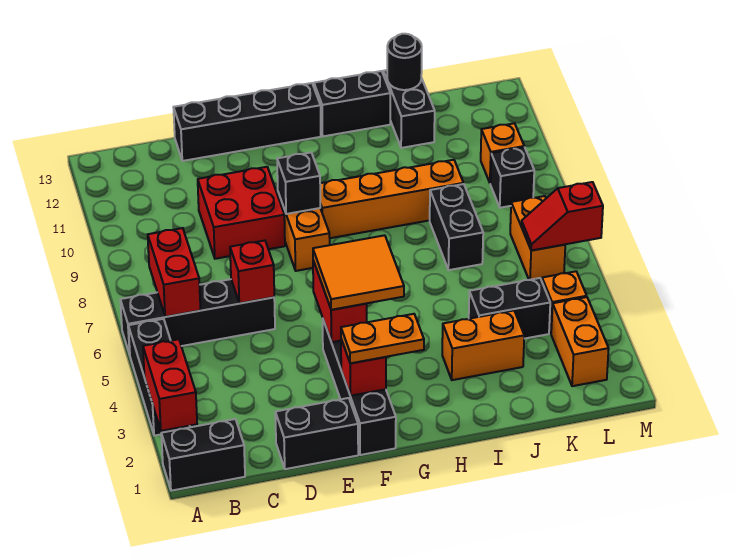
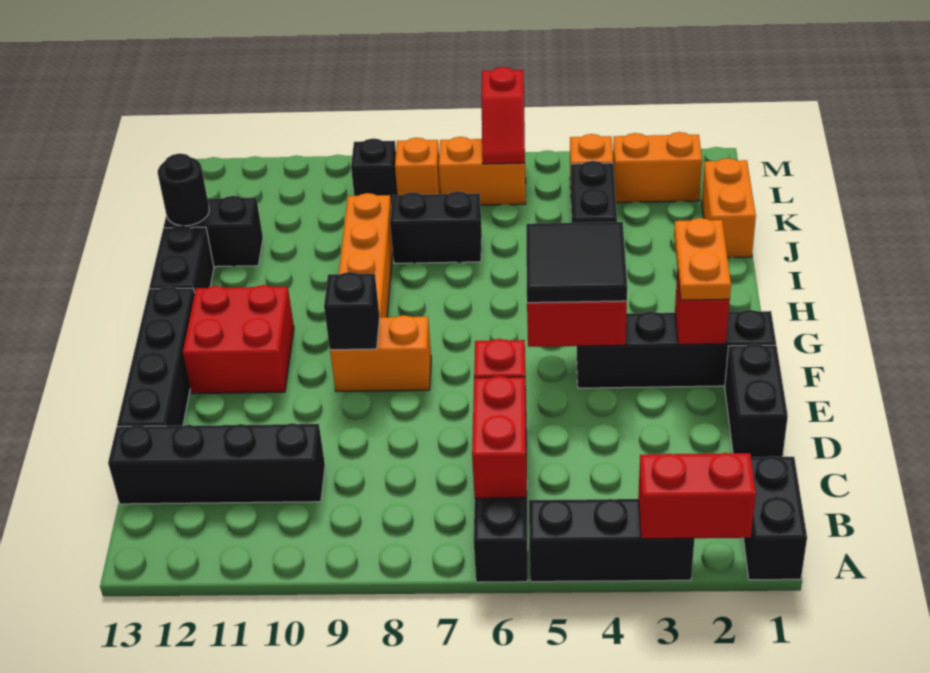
red brick B6:B7 level 2 -> red brick B6:C6 level 2
none -> black brick C10:C13 level 1
red brick D9:E10 level 1 -> red brick F11:G12 level 1
orange tile F4:G5 level 3 -> black tile F4:G5 level 3
orange brick I3:J3 level 1 -> orange brick J1:K1 level 1
orange brick L10 level 1 -> orange brick L8 level 1

